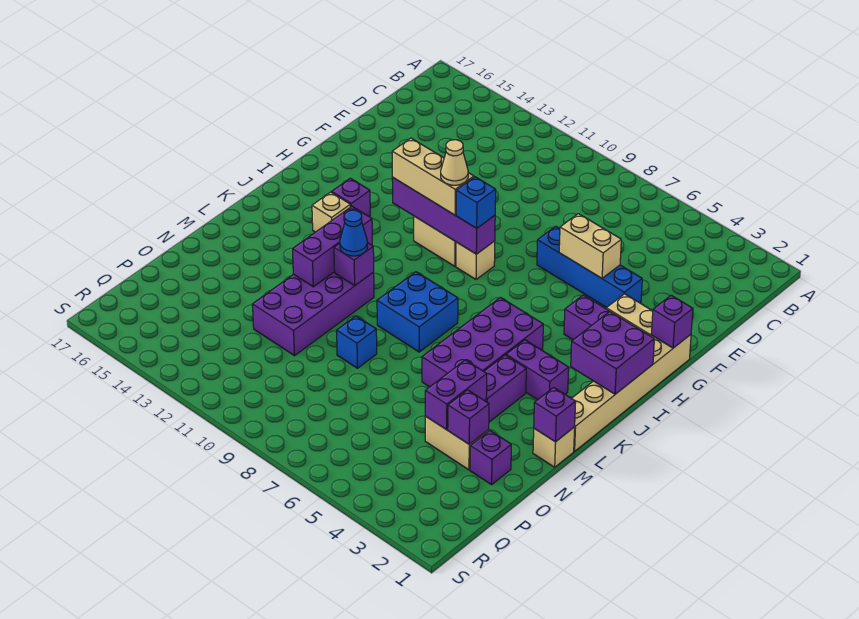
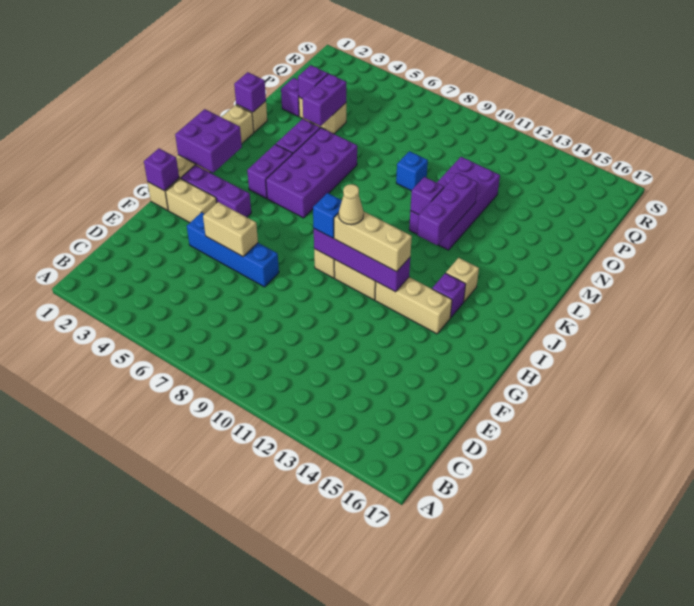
none -> tan brick H12:H14 level 1
purple brick K3:K4 level 1 -> purple brick J4:K4 level 1
blue brick K8:L9 level 1 -> none
blue cone L11 level 3 -> none

